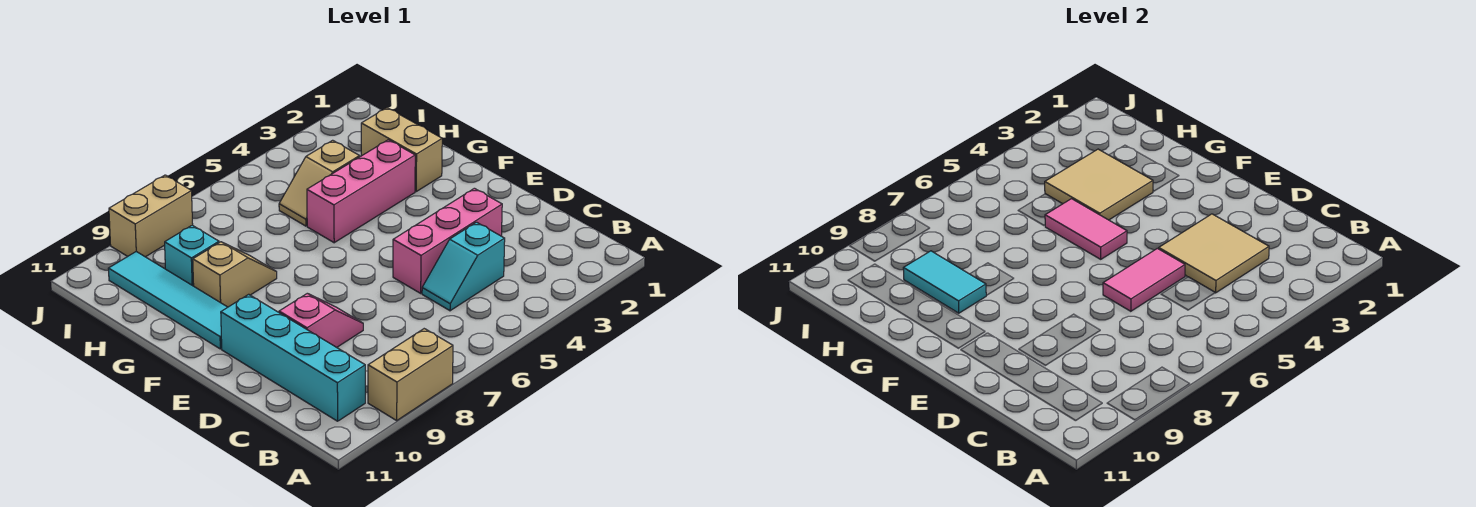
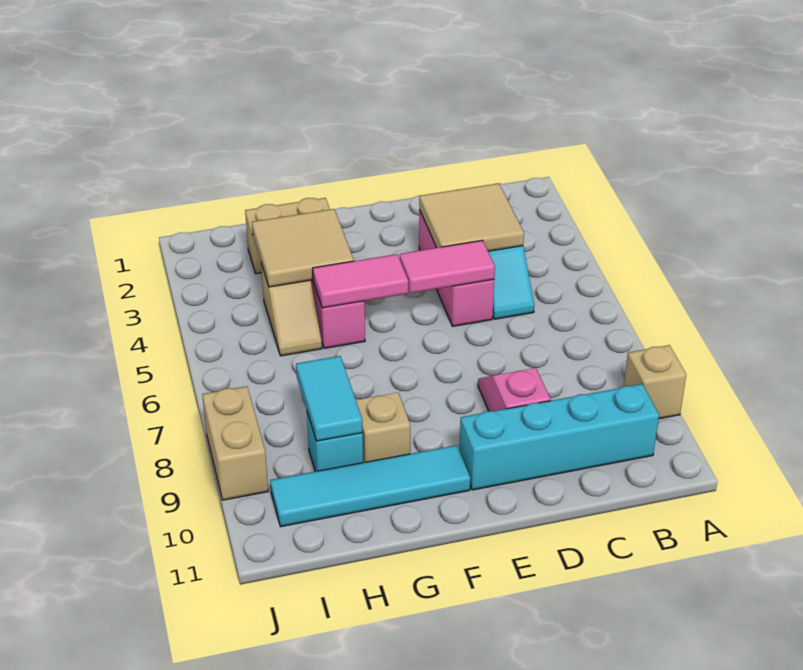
tan brick A8:A9 level 1 -> tan brick A9 level 1
pink tile D5:D6 level 2 -> pink tile D5:E5 level 2
cyan tile G9:H9 level 2 -> cyan tile H8:H9 level 2

